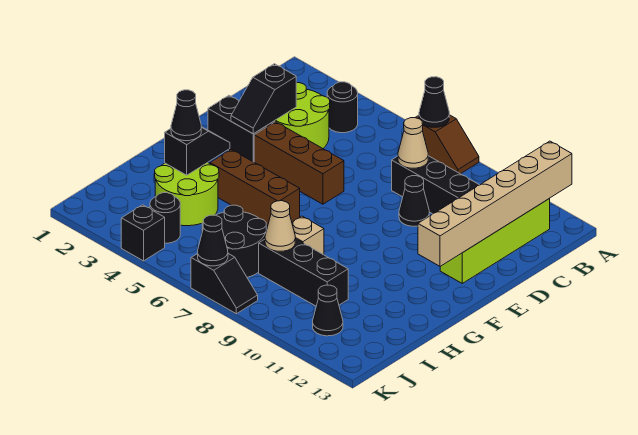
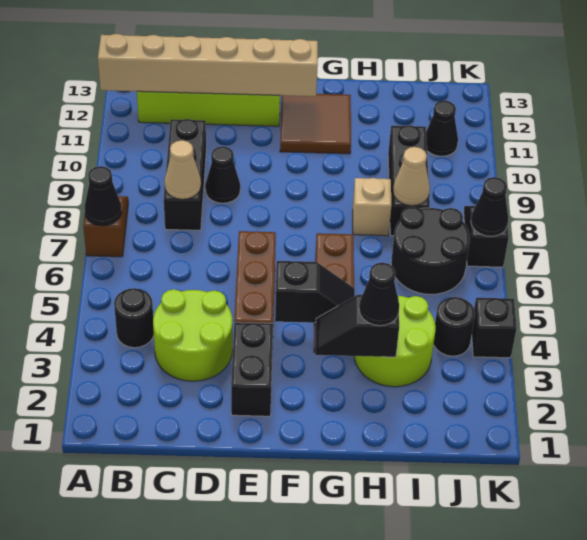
black slope D3:E3 level 2 top D -> black slope F4:G4 level 2 top F
none -> brown tile F11:G12 level 1

